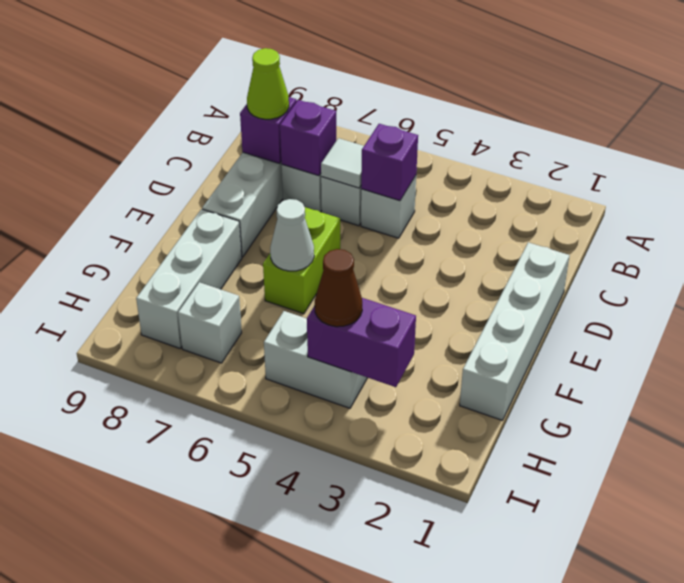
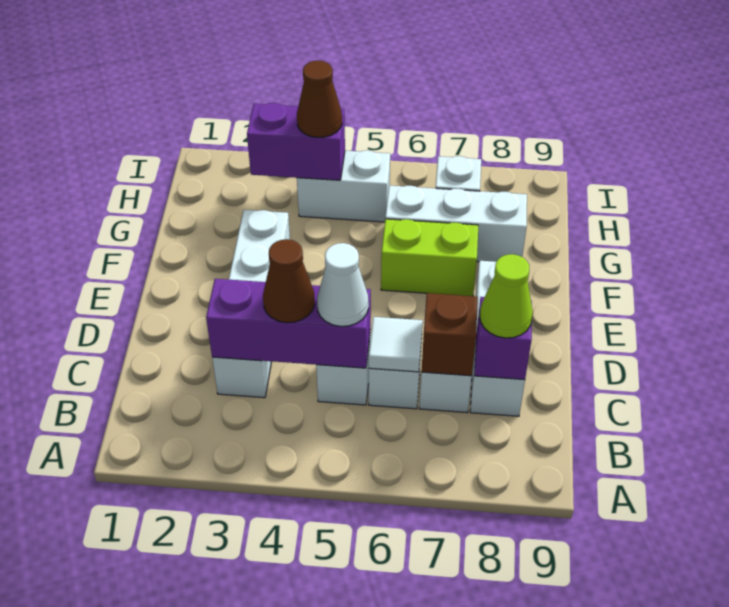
none -> brown cone C4 level 3
purple brick C5 level 2 -> purple brick C3:C5 level 2
purple brick C7 level 2 -> brown brick C7 level 2
white brick D1:G1 level 1 -> white brick C3:F3 level 1
lime brick E6:F6 level 1 -> lime brick F6:F7 level 1
white cone F6 level 2 -> white cone C5 level 3
white brick F8:H8 level 1 -> white brick G6:G8 level 1

